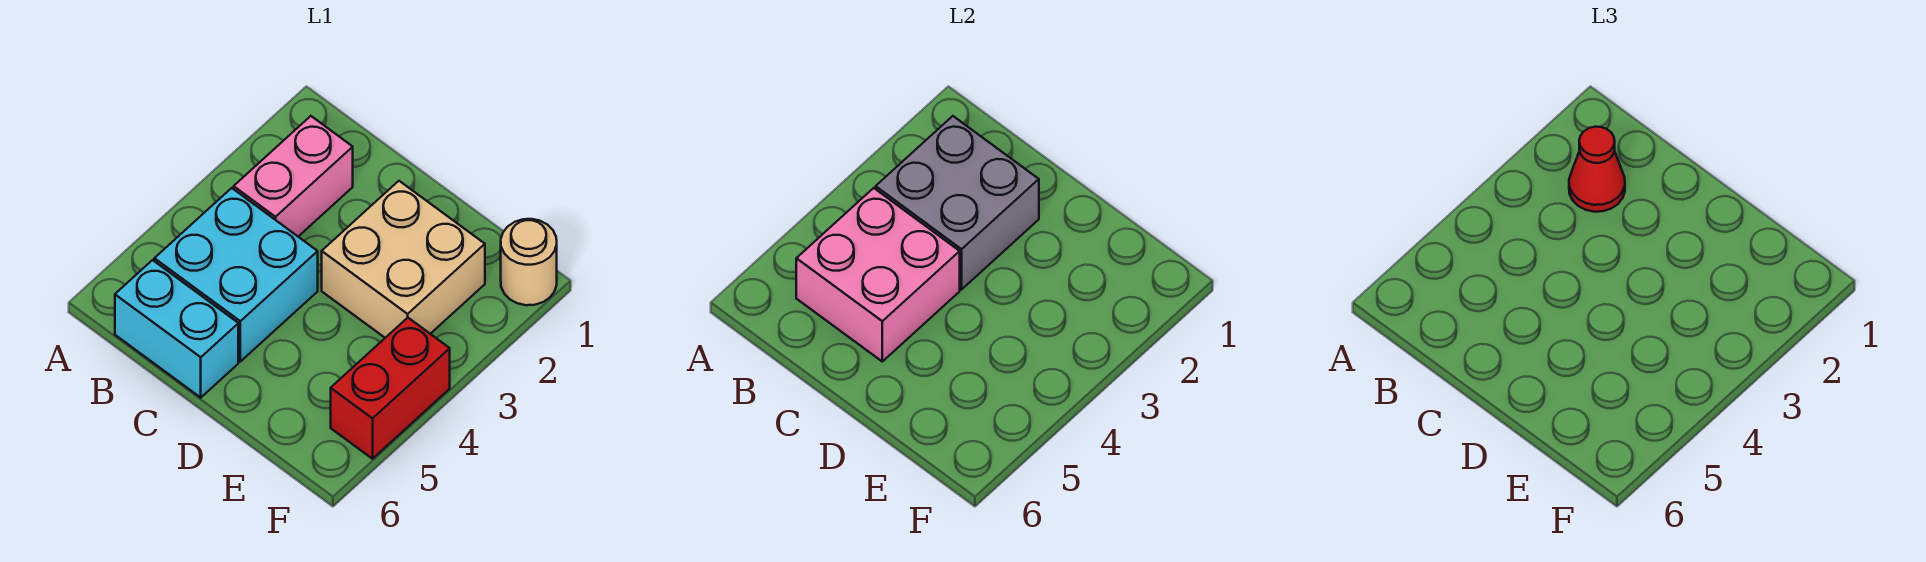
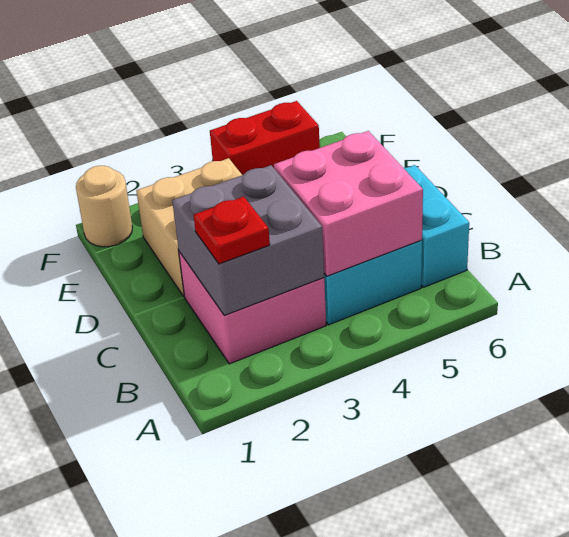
pink brick B2:B3 level 1 -> pink brick B2:C3 level 1
red cone B2 level 3 -> red plate B2 level 3

